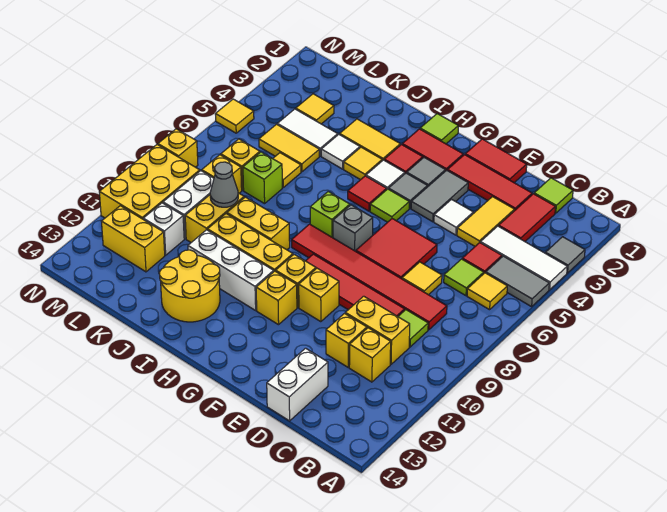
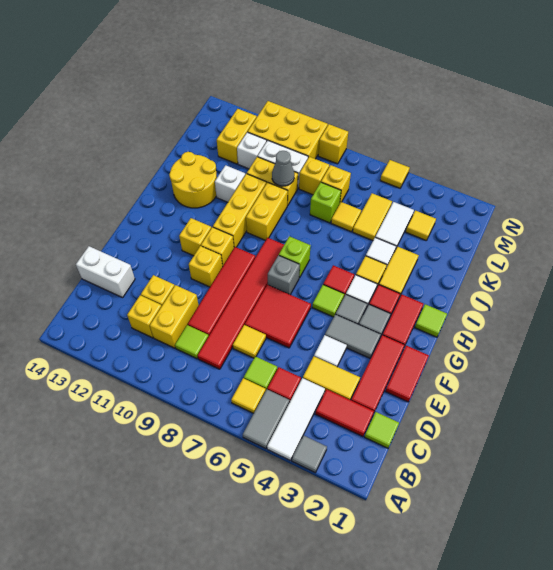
white brick H11:J11 level 1 -> white brick J11 level 1

